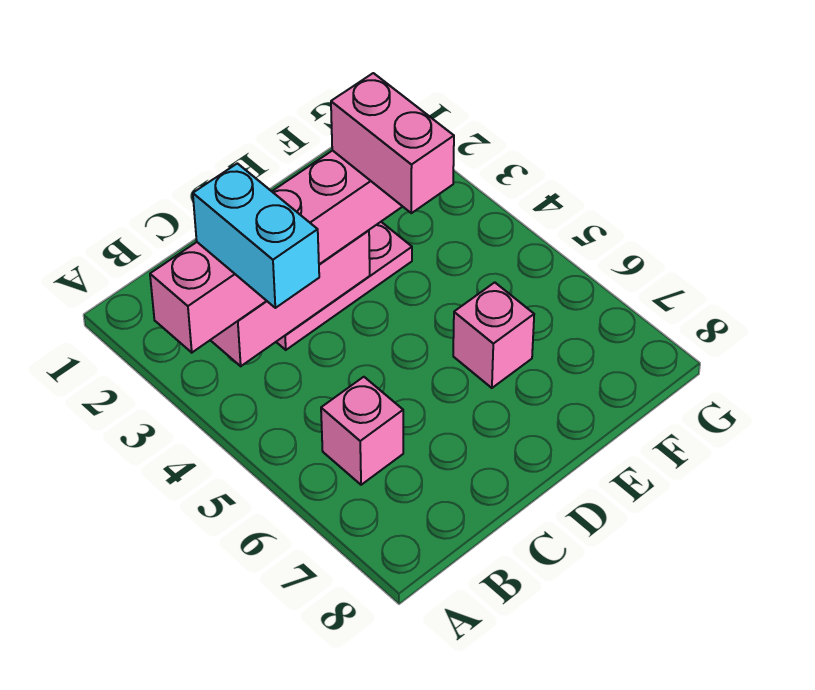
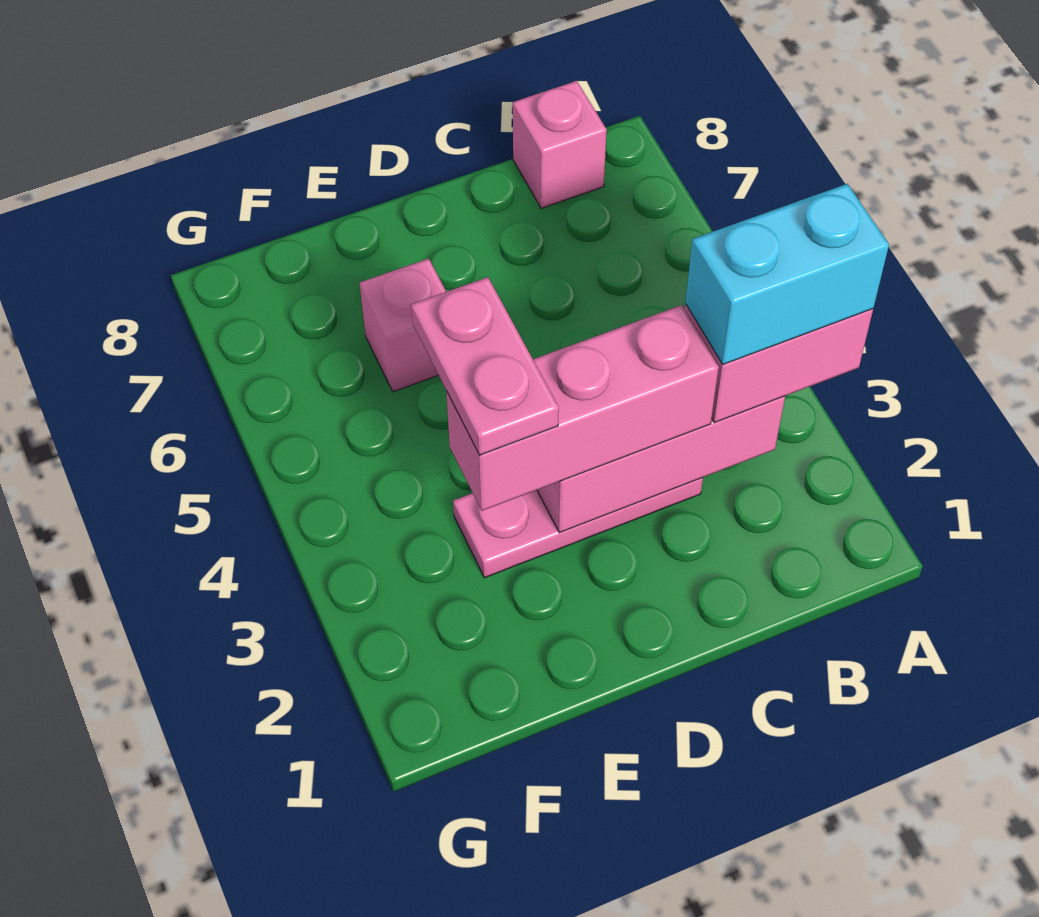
cyan brick B3:B4 level 4 -> cyan brick A3:B3 level 4
pink brick B6 level 1 -> pink brick B8 level 1
pink brick E3:E4 level 4 -> pink plate E3:E4 level 4

